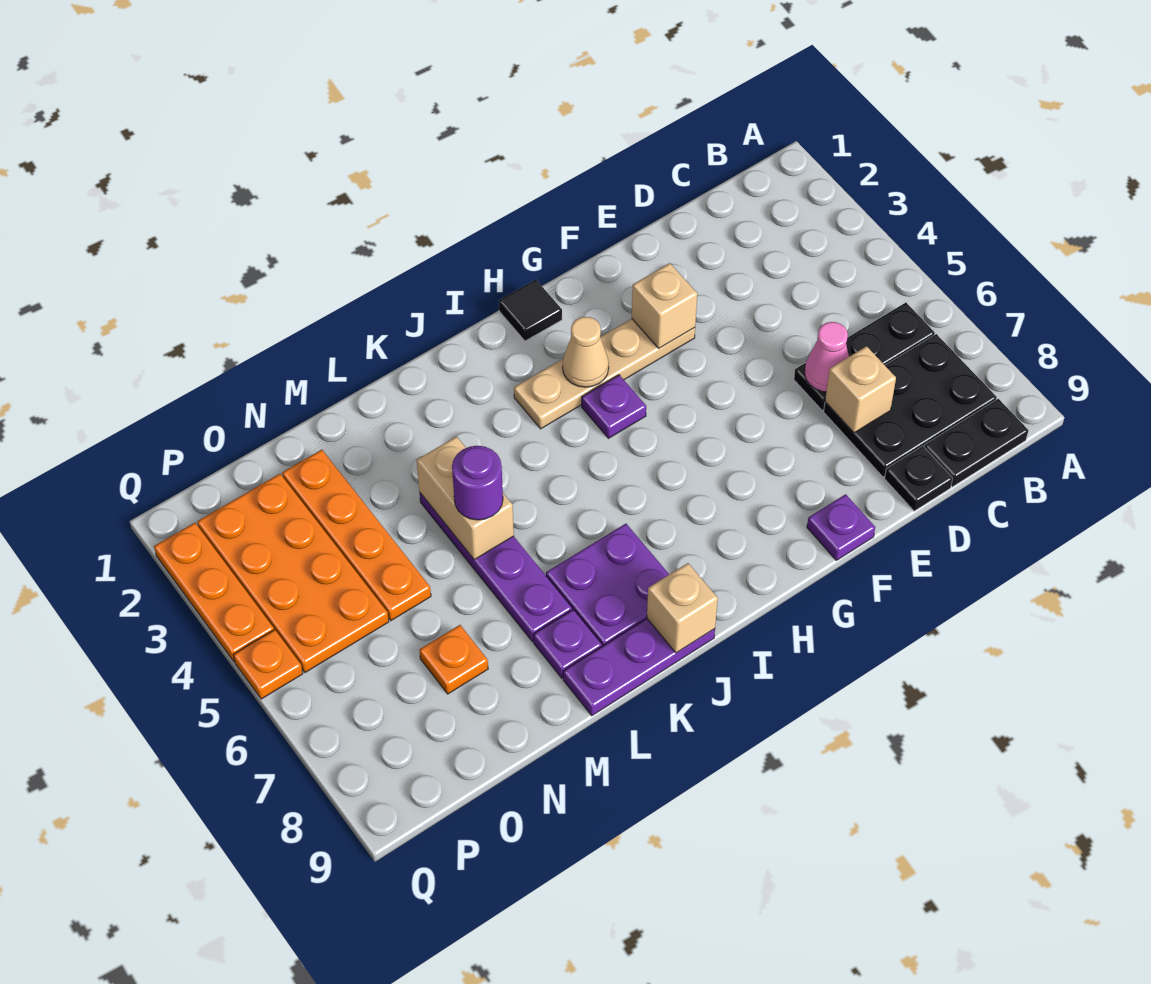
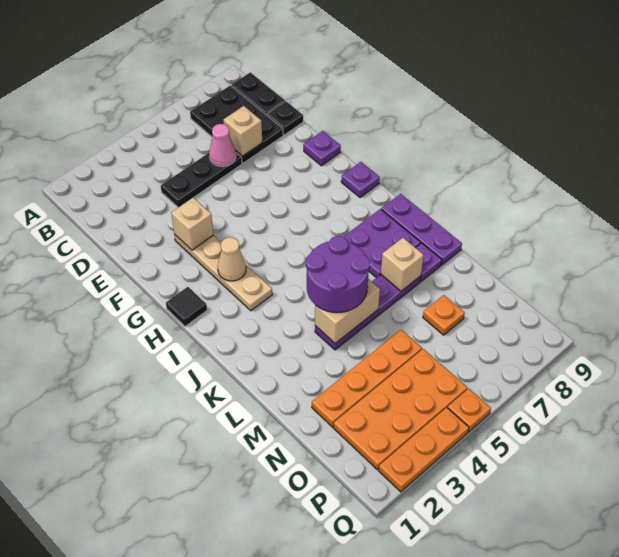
black plate B6:D6 level 1 -> black plate D4:D6 level 1
purple plate H4 level 1 -> purple plate H9 level 1
tan brick J9 level 2 -> tan brick L7 level 2
purple round brick L5 level 3 -> purple round brick K4:L5 level 3

